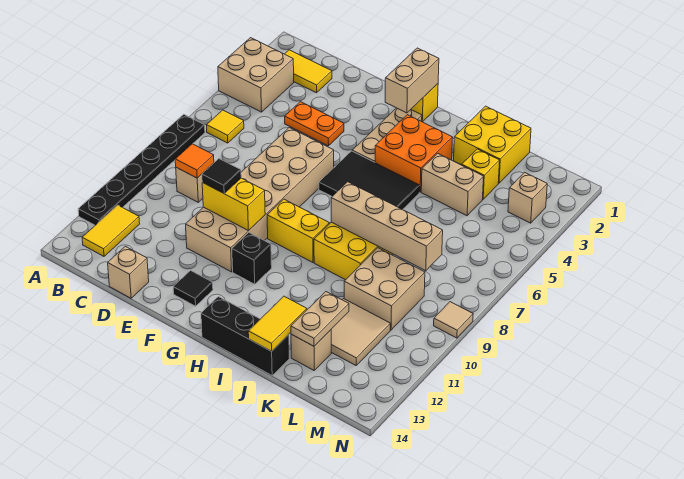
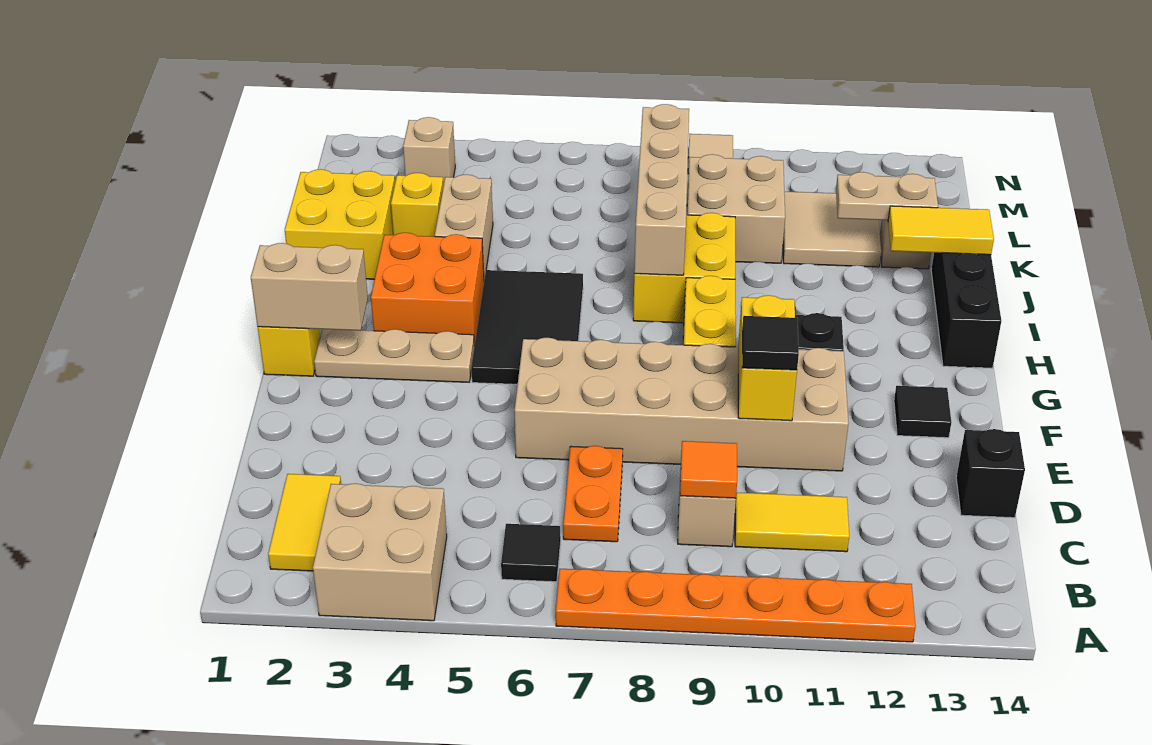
black plate A7:A12 level 1 -> orange plate A7:A12 level 1
yellow tile B6 level 1 -> black tile B6 level 1
yellow tile B12:B13 level 1 -> yellow tile C10:C11 level 1
orange plate D4:E4 level 1 -> orange plate C7:D7 level 1
tan brick D14 level 1 -> black brick D14 level 1

